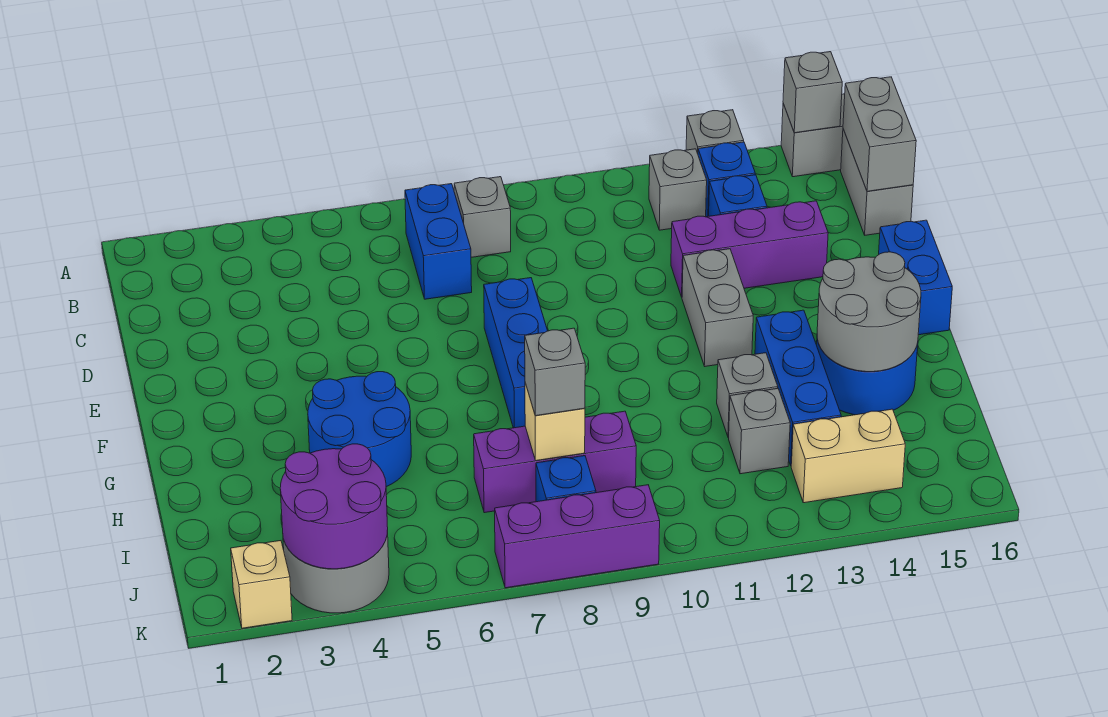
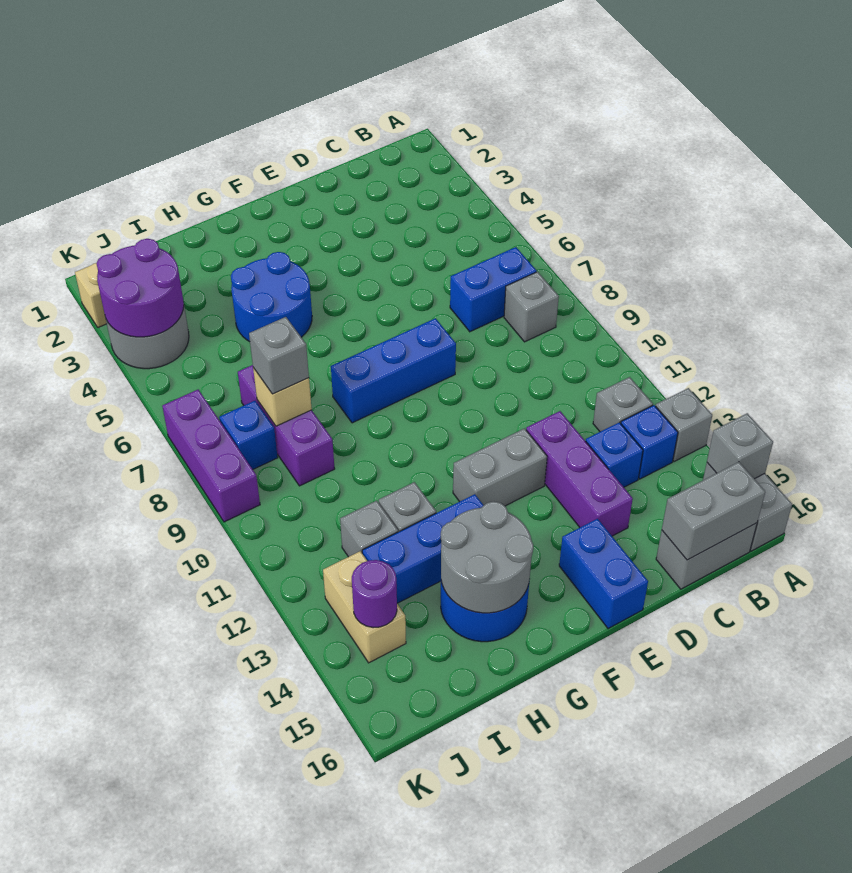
blue brick E16:F16 level 1 -> blue brick E15:E16 level 1
none -> purple round brick J14 level 2

